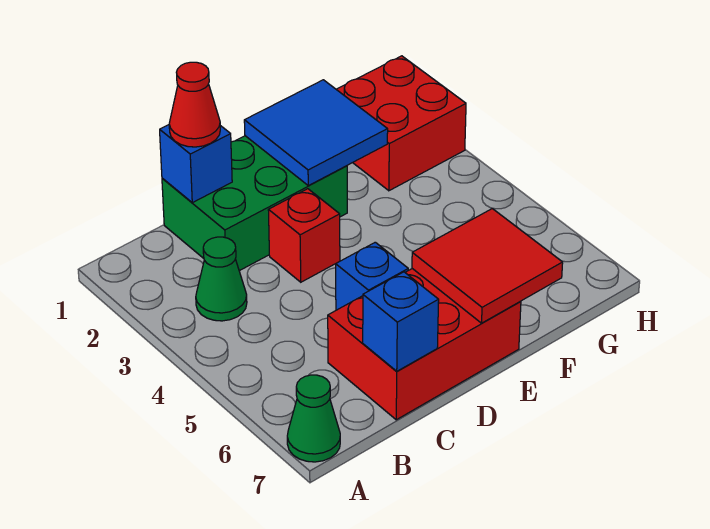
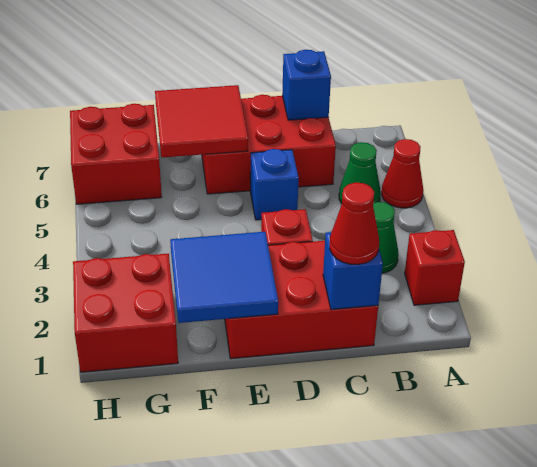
none -> red brick A2 level 1
none -> red cone A5 level 1
green cone A7 level 1 -> green cone B5 level 1
green brick C1:E2 level 1 -> red brick C1:E2 level 1
none -> red brick G6:H7 level 1

